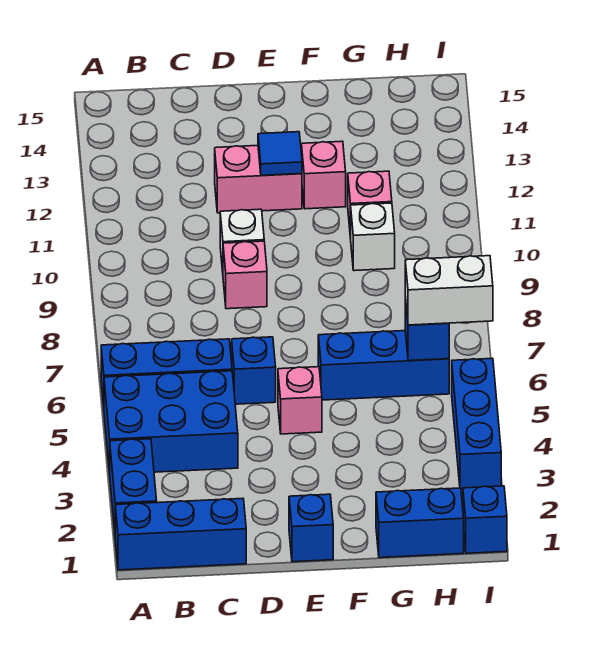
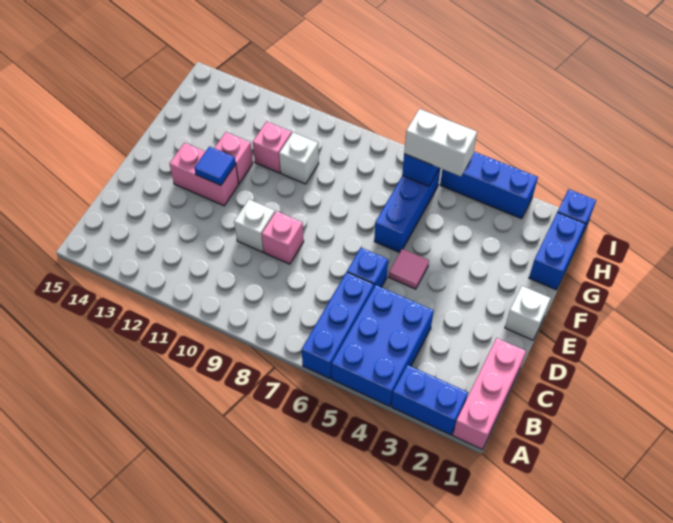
blue brick A1:C1 level 1 -> pink brick A1:C1 level 1
pink brick D12:E12 level 1 -> pink brick E12:E13 level 1
blue brick E1 level 1 -> white brick E1 level 1
pink brick E5 level 1 -> pink tile E5 level 1
white brick H6:I6 level 3 -> white brick H5:H6 level 3

